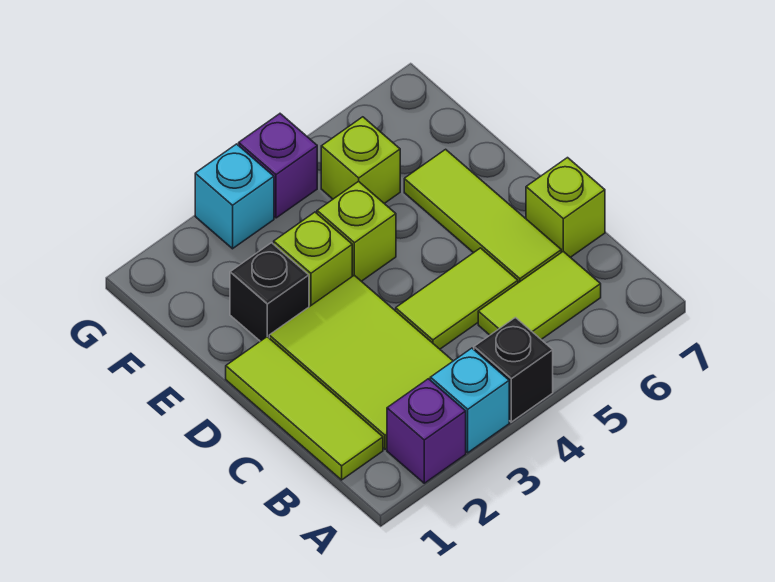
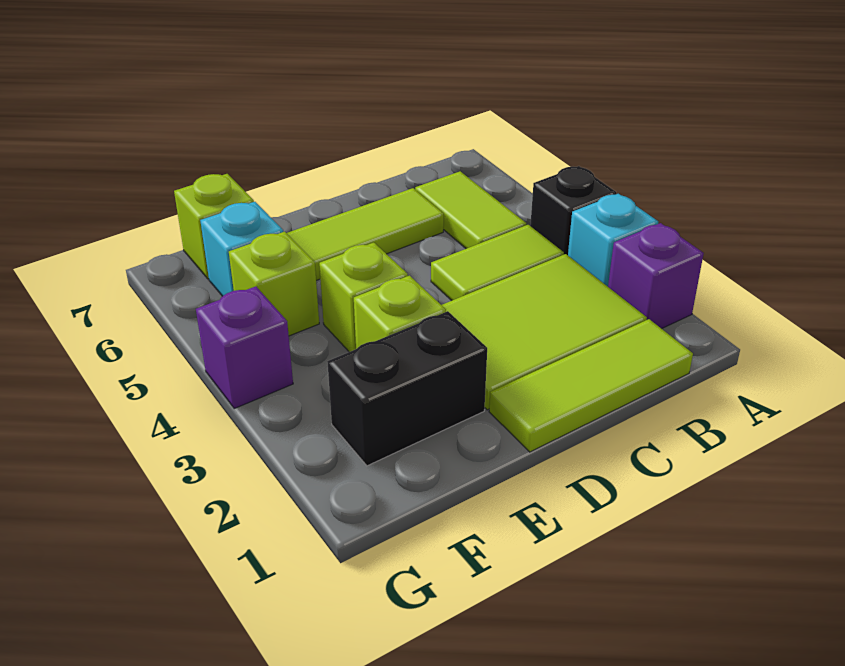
lime tile C4:C5 level 1 -> lime tile B4:C4 level 1
lime brick C7 level 1 -> lime brick F7 level 1
black brick E2 level 1 -> black brick E2:F2 level 1
cyan brick G3 level 1 -> cyan brick F6 level 1

